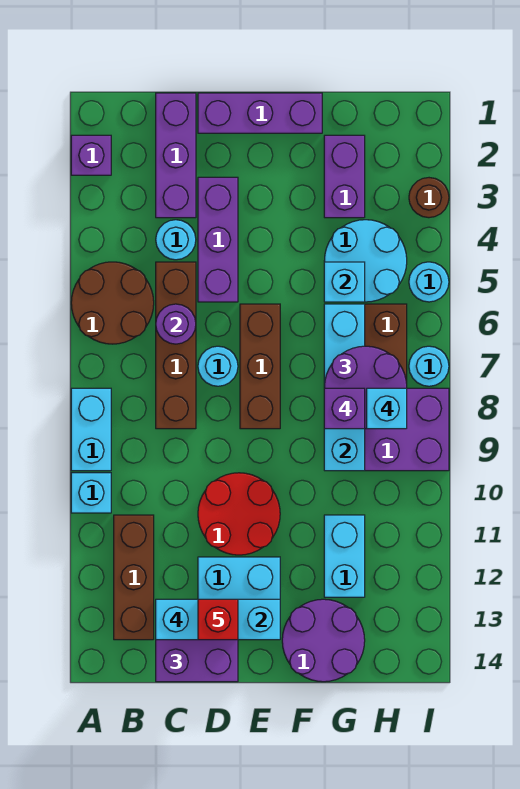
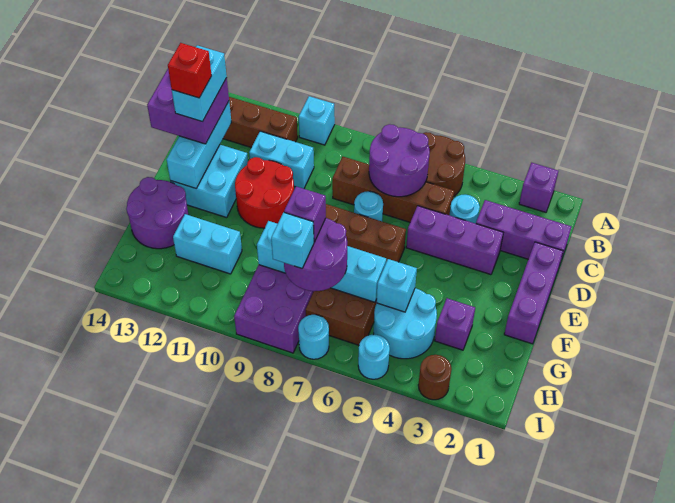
cyan brick A8:A9 level 1 -> cyan brick C10:C11 level 1
purple round brick C6 level 2 -> purple round brick B6:C7 level 2
purple brick G2:G3 level 1 -> purple brick G3 level 1

